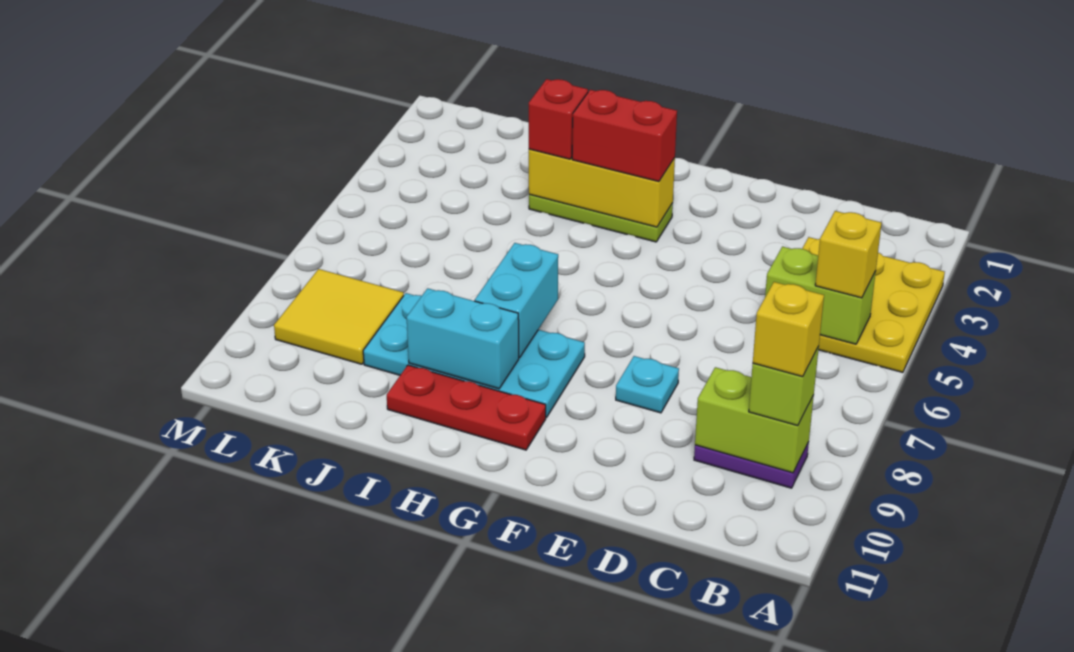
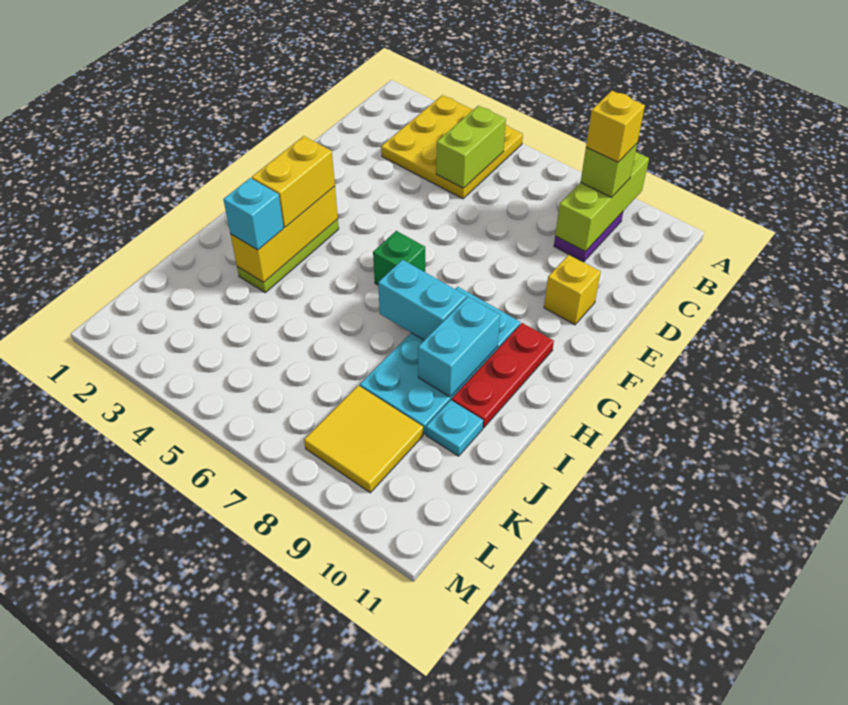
yellow brick B5 level 3 -> yellow brick E10 level 1
lime brick B9:C9 level 2 -> lime brick A9:C9 level 2
cyan plate E8 level 1 -> cyan plate J10 level 1
red brick G3:H3 level 3 -> yellow brick G3:H3 level 3
none -> green brick G6 level 1
red brick I3 level 3 -> cyan brick I3 level 3

